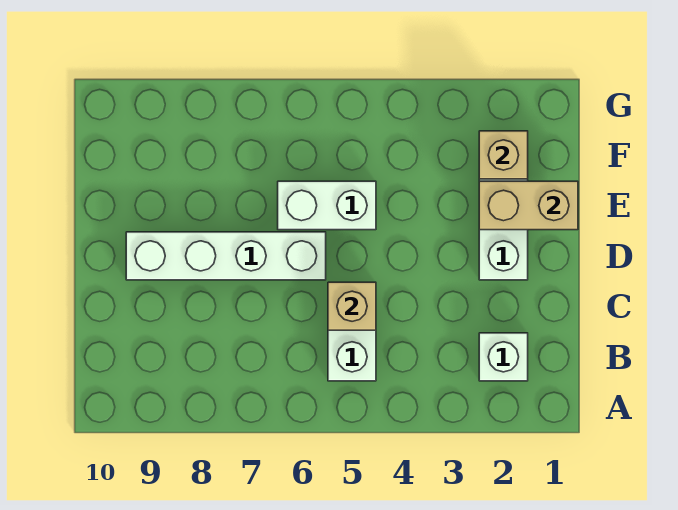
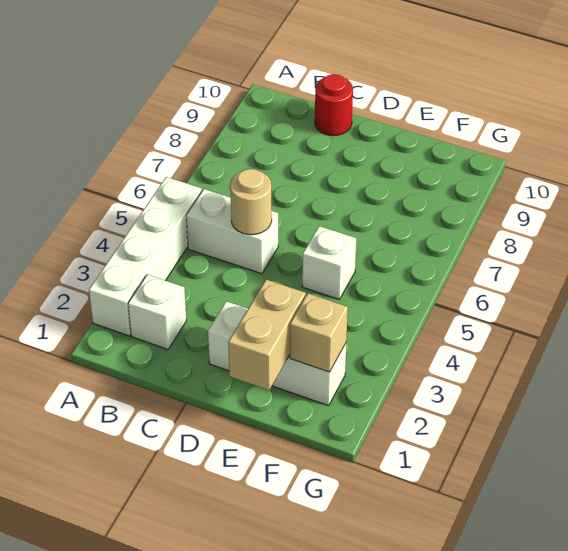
tan brick C5 level 2 -> tan round brick C5 level 2
none -> red round brick C10 level 1
white brick D6:D9 level 1 -> white brick A2:A5 level 1
white brick E5:E6 level 1 -> white brick E5 level 1

